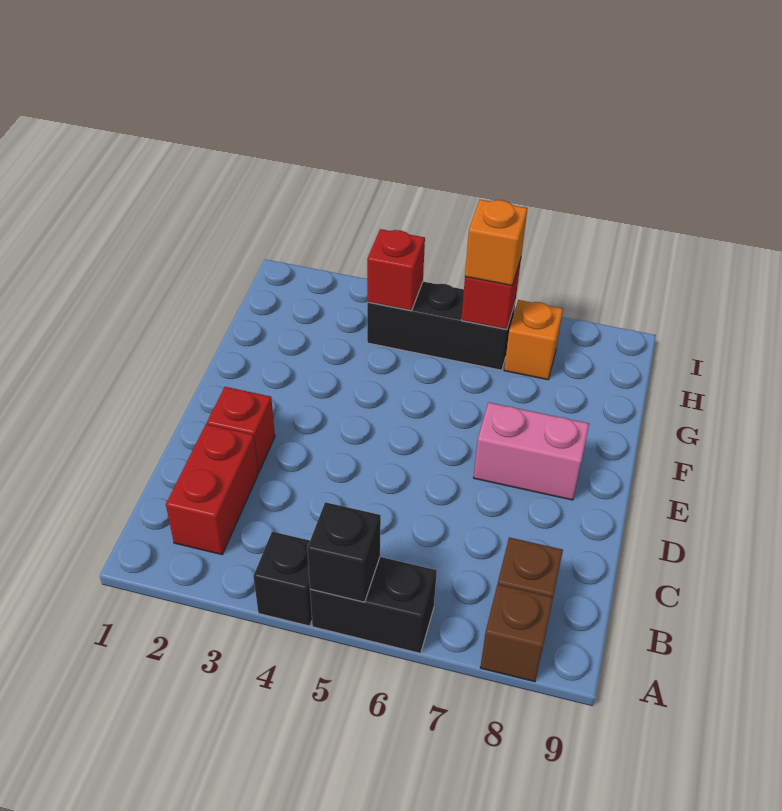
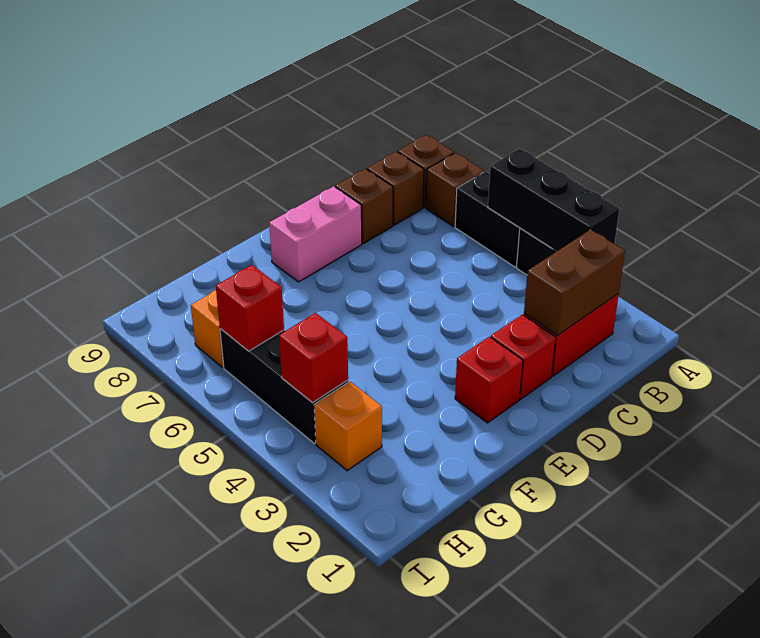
black brick A5 level 2 -> black brick A3:A5 level 2
none -> brown brick A7 level 1
none -> brown brick B2:C2 level 2
none -> brown brick C8 level 1
none -> red brick E2 level 1
pink brick E7:E8 level 1 -> pink brick D8:E8 level 1
orange brick H6 level 3 -> orange brick H3 level 1

